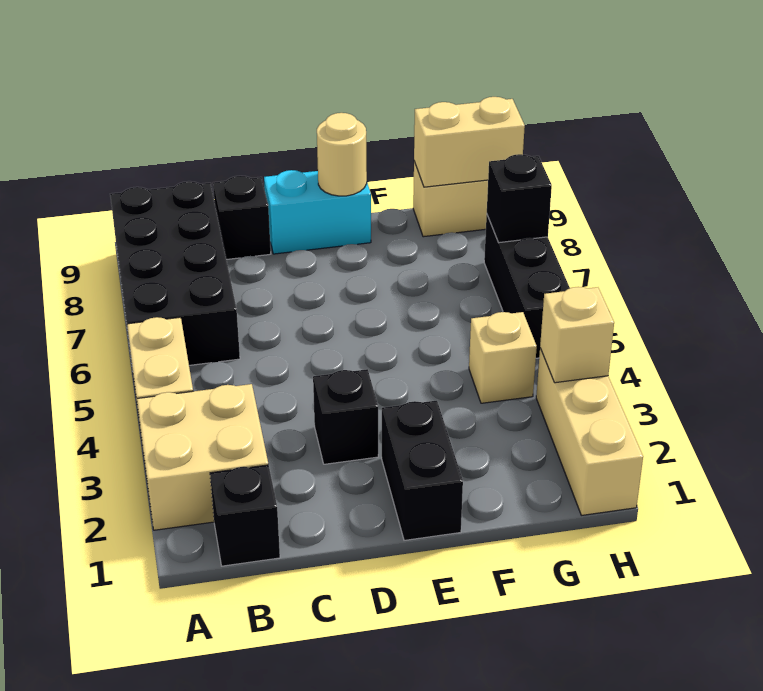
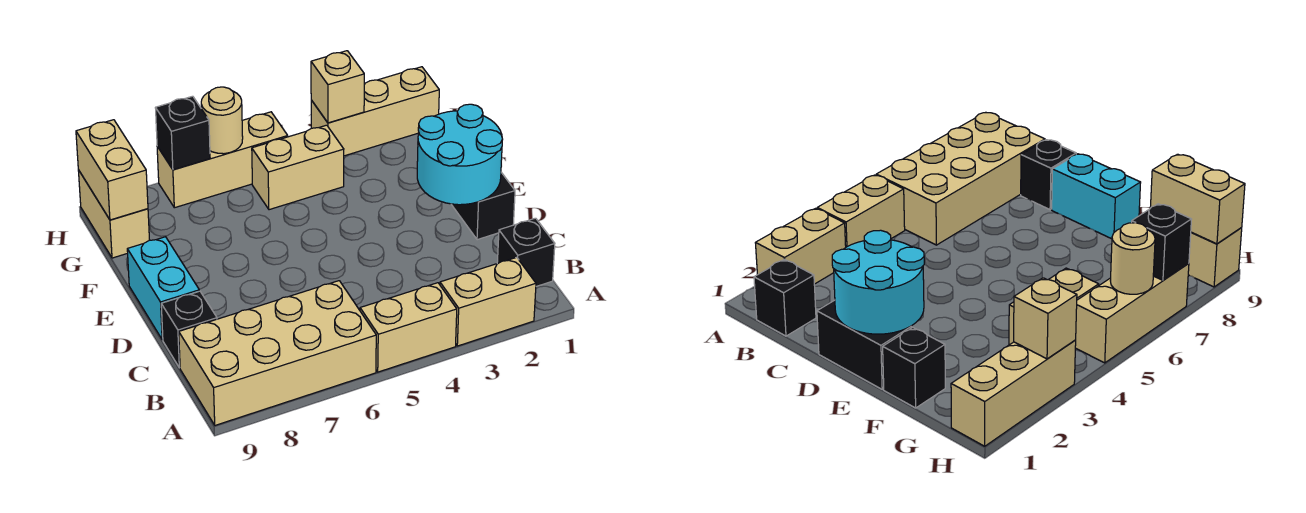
tan brick A2:B3 level 1 -> tan brick A2:A3 level 1
black brick A6:B9 level 1 -> tan brick A6:B9 level 1
none -> cyan round brick D1:E2 level 2
black brick D3 level 1 -> black brick F1 level 1
black brick E1:E2 level 1 -> black brick D1:E1 level 1
tan round brick E9 level 2 -> tan round brick H6 level 2
tan brick G4 level 1 -> tan brick G4:G5 level 1
black brick H5:H7 level 1 -> tan brick H5:H7 level 1

